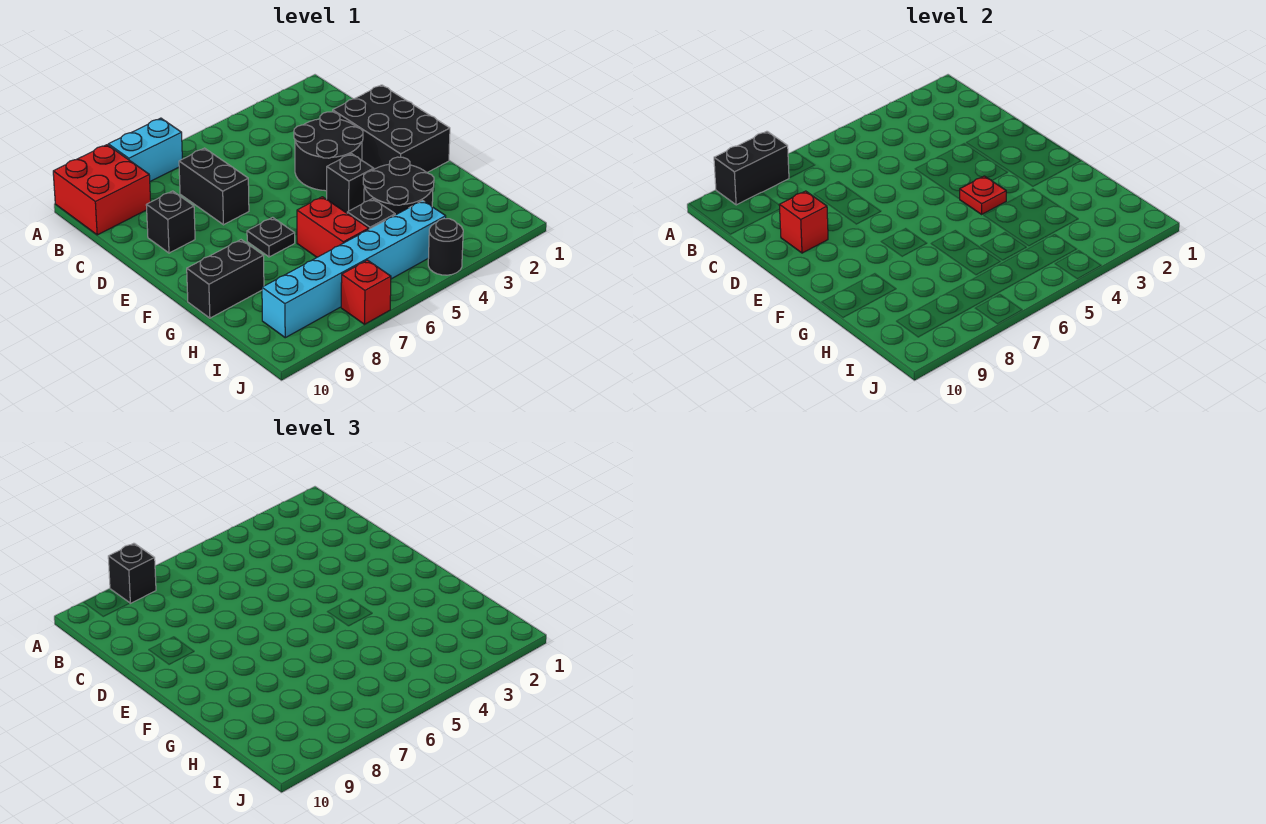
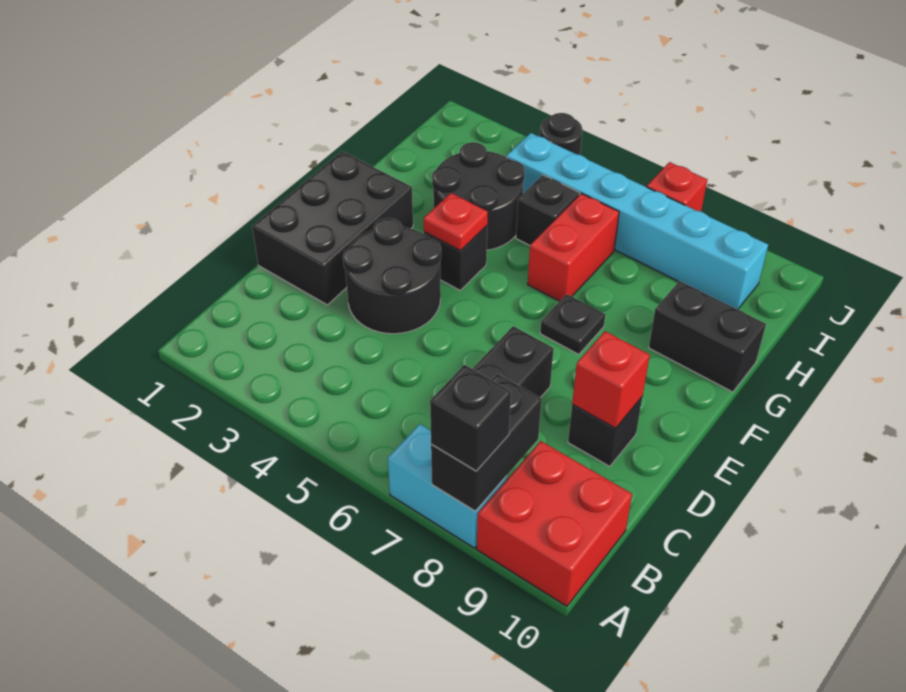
black brick A8:A9 level 2 -> black brick A8:B8 level 2

